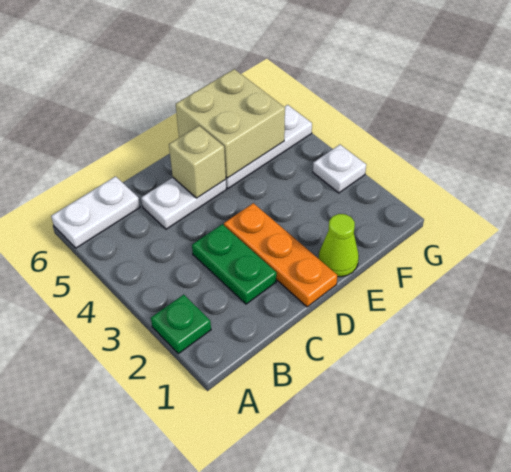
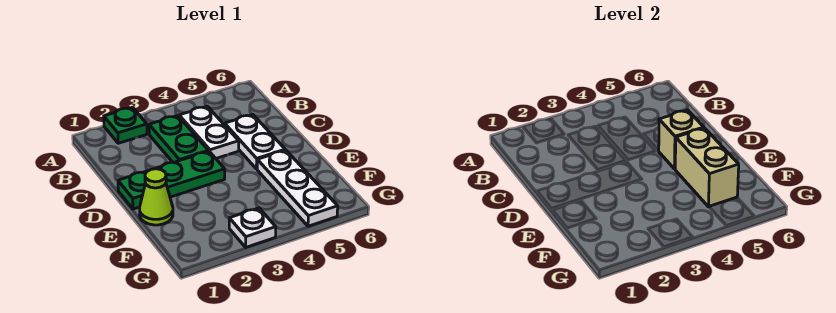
white plate A6:B6 level 1 -> white plate B4:C4 level 1
green plate C2:C3 level 1 -> green plate B3:C3 level 1
orange plate D1:D3 level 1 -> green plate D1:D3 level 1
tan brick E5:F6 level 2 -> tan brick E5:F5 level 2

